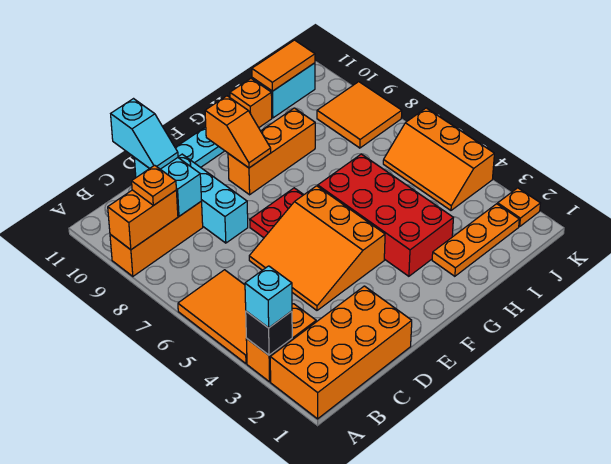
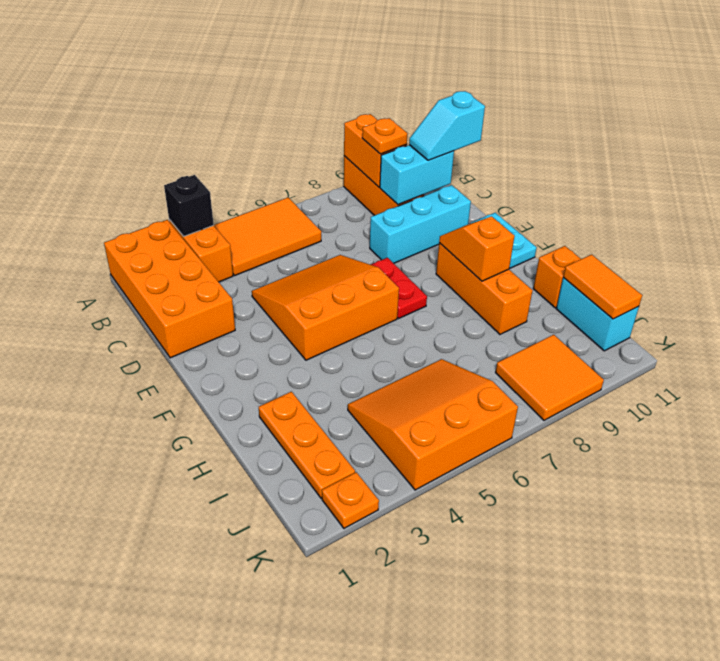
cyan brick A3 level 3 -> none
orange slope F9:F10 level 2 top 10 -> orange slope F9:G9 level 2 top G
red brick G3:H6 level 1 -> none
orange slope J4:K6 level 1 top K -> orange slope I4:K6 level 1 top K

